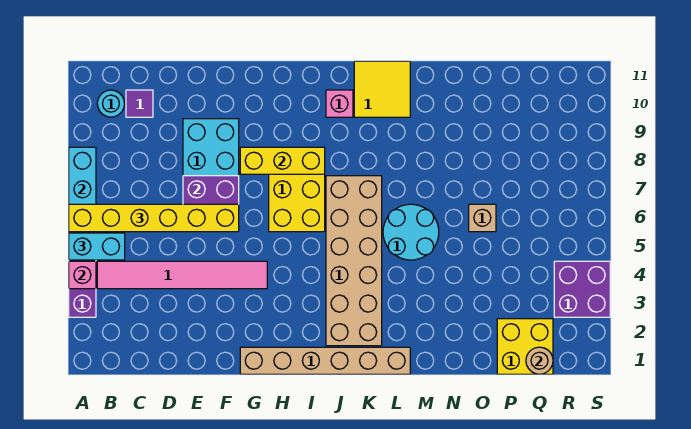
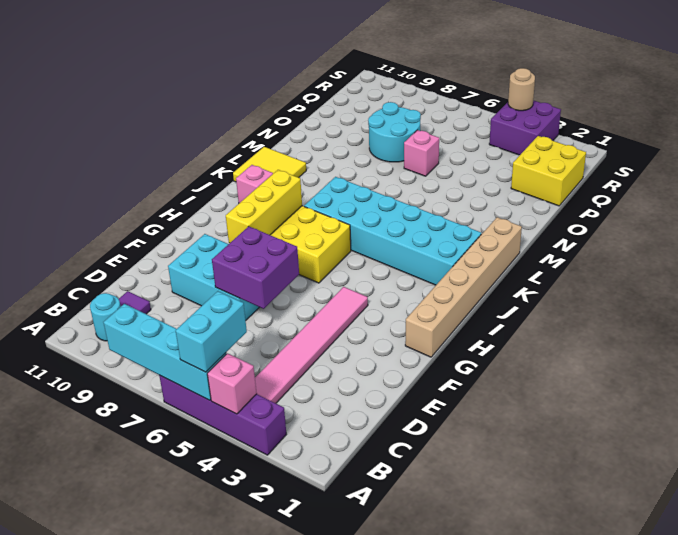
yellow brick A6:F6 level 3 -> none
tan brick J2:K7 level 1 -> cyan brick J2:K7 level 1
cyan round brick L5:M6 level 1 -> cyan round brick O7:P8 level 1
tan brick O6 level 1 -> pink brick O6 level 1
tan round brick Q1 level 2 -> tan round brick S4 level 2

